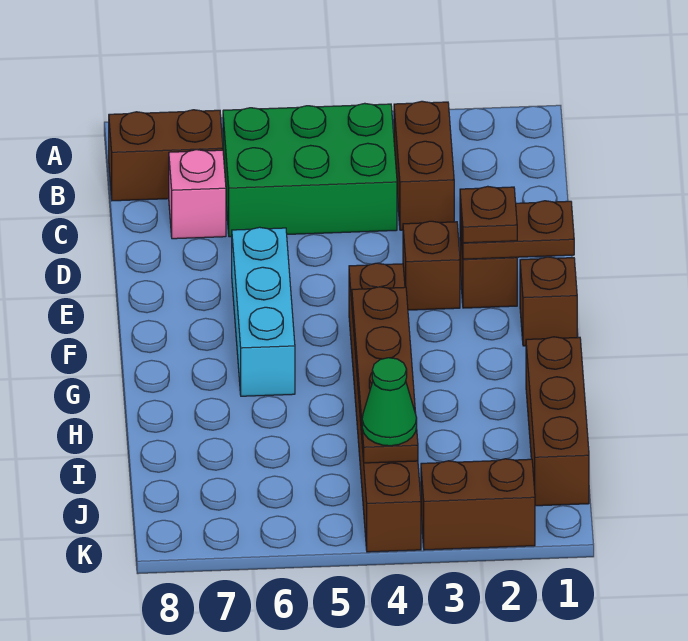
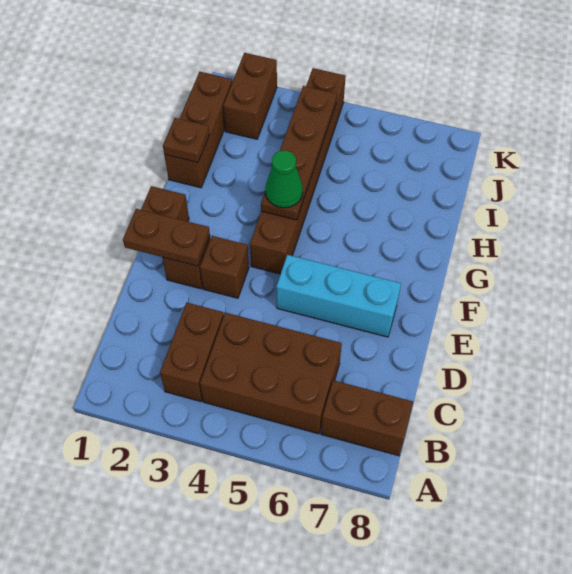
green brick B4:C6 level 1 -> brown brick B4:C6 level 1
pink brick C7 level 1 -> none
brown plate E2 level 3 -> brown plate H1 level 2
cyan brick E6:G6 level 1 -> cyan brick E5:E7 level 1
green cone J4 level 3 -> green cone G4 level 3
brown brick K2:K3 level 1 -> brown brick J2:K2 level 1

